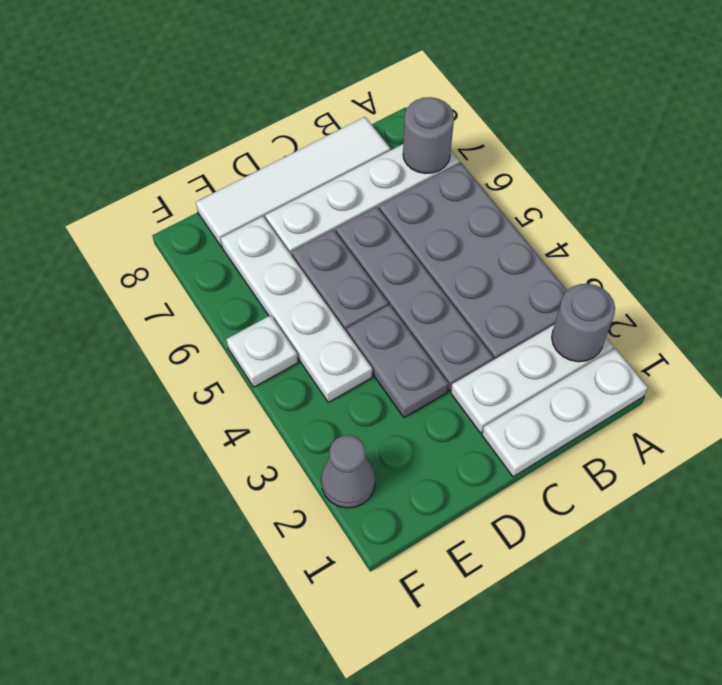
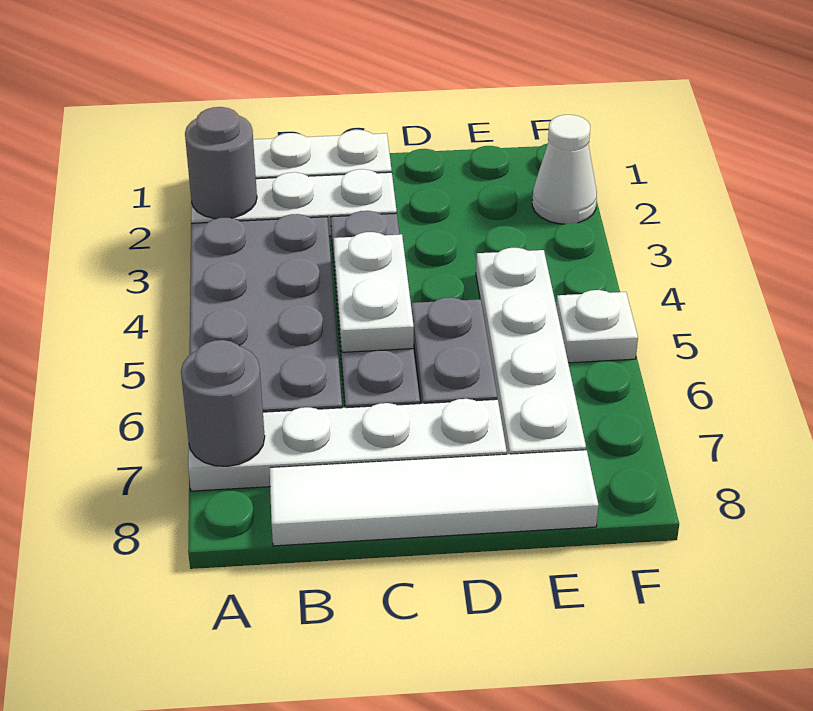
none -> white plate C4:C5 level 2
grey plate D3:D4 level 1 -> none
grey cone F2 level 1 -> white cone F2 level 1

